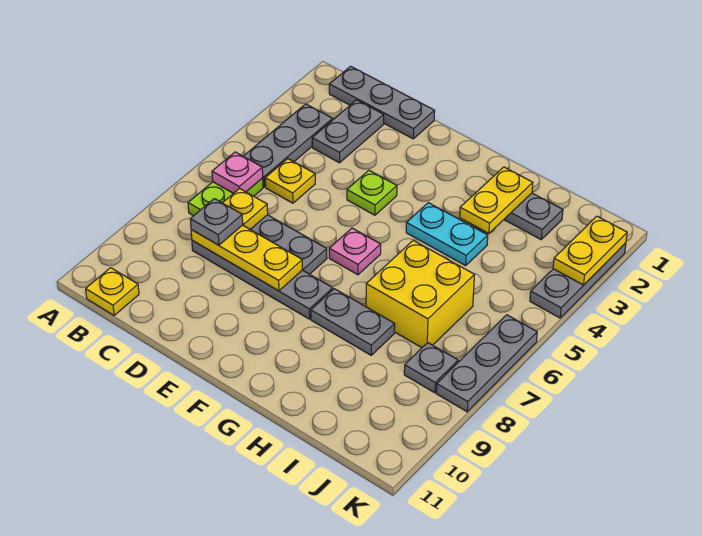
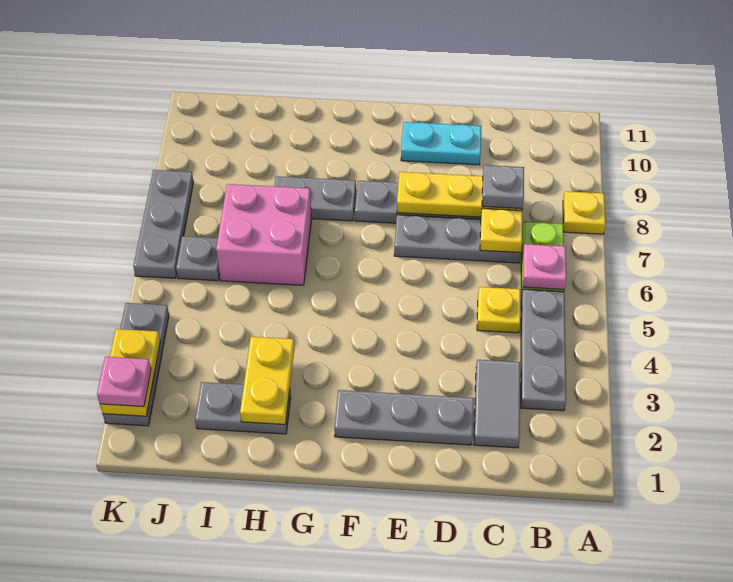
grey plate B1:D1 level 1 -> grey plate D2:F2 level 1
yellow plate B11 level 1 -> yellow plate A8 level 1
grey plate C2:C3 level 1 -> grey tile C2:C3 level 1
lime plate E4 level 1 -> none
pink plate F6 level 1 -> pink plate K2 level 3
cyan plate G4:H4 level 1 -> cyan plate D10:E10 level 1
yellow brick H6:I7 level 1 -> pink brick H6:I7 level 1
grey plate J8 level 1 -> grey plate J6 level 1

